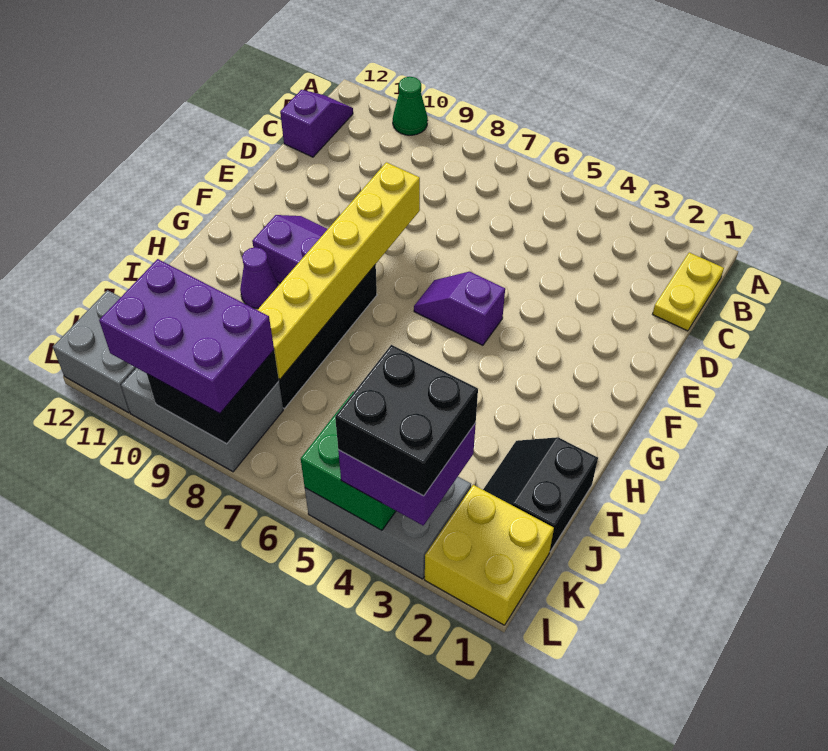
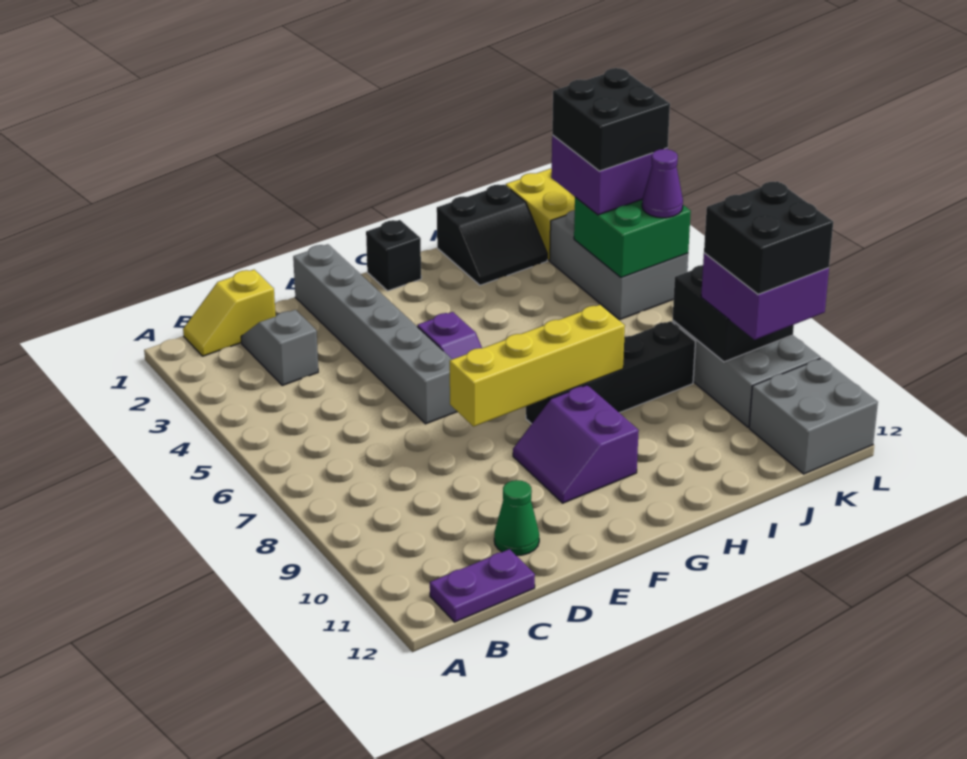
green cone A10 level 1 -> green cone D11 level 1
yellow plate B1:C1 level 1 -> yellow slope B1:C1 level 1 top C
purple slope B12:C12 level 1 top C -> purple plate B12:C12 level 1
none -> grey slope C2:C3 level 1 top 3
none -> grey brick E1:E6 level 1
yellow brick E8:J8 level 2 -> yellow brick E8:H8 level 2
none -> black brick G1 level 1
purple cone H10 level 1 -> purple cone L5 level 3
purple brick K8:L10 level 3 -> purple brick K9:L10 level 3
none -> black brick K9:L10 level 4

